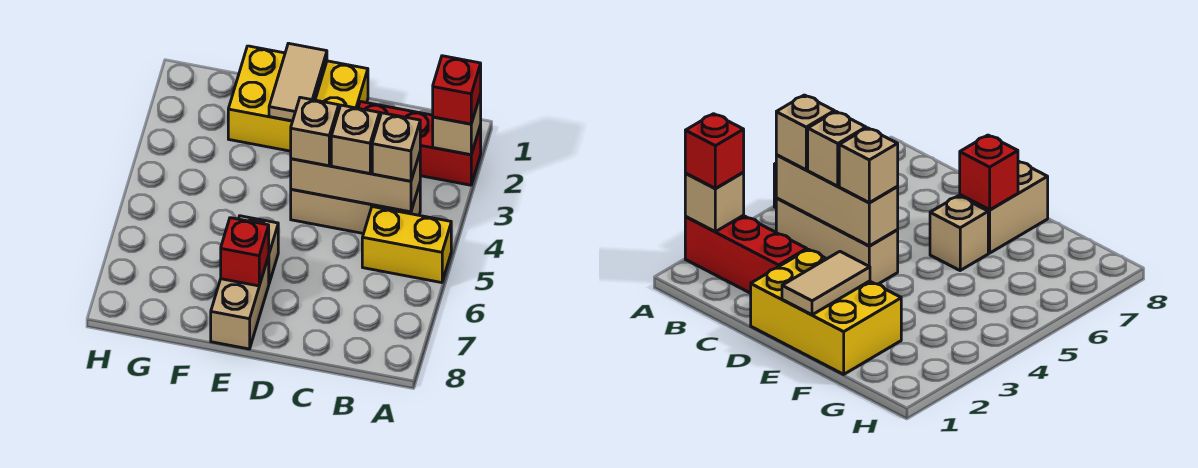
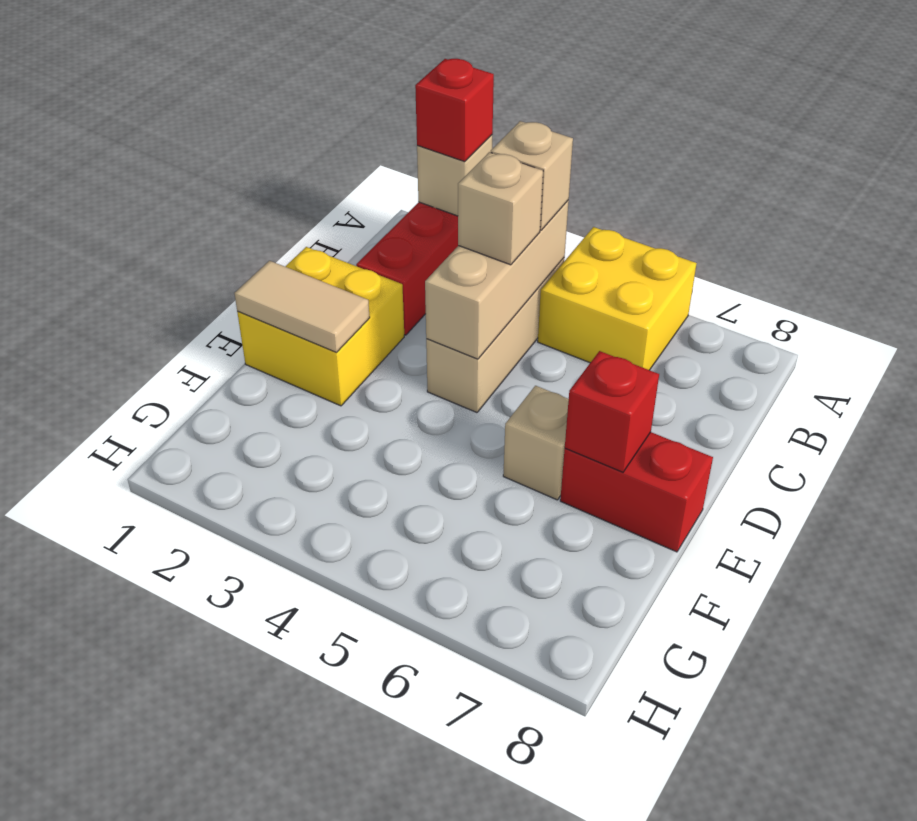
yellow brick A5:B5 level 1 -> yellow brick A5:B6 level 1
yellow brick D1:F2 level 1 -> yellow brick D1:E2 level 1
tan brick D4 level 3 -> none
tan brick E7:E8 level 1 -> red brick E7:E8 level 1

